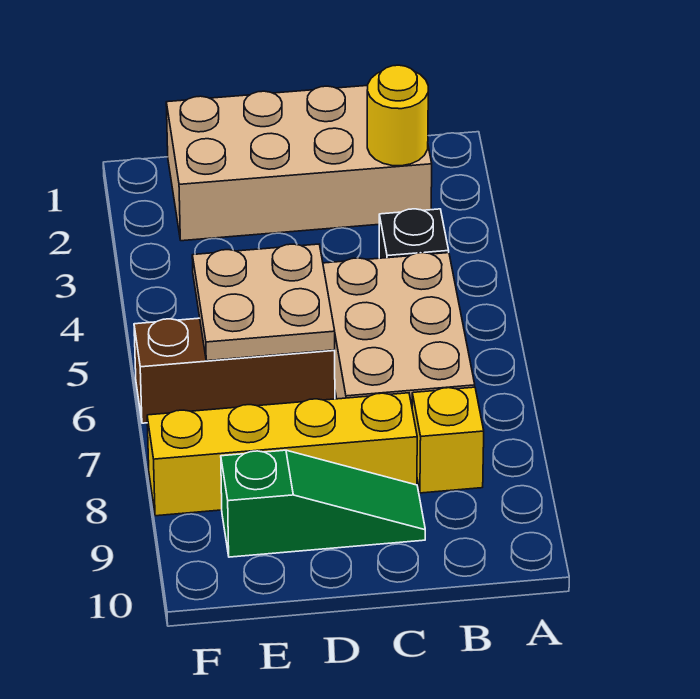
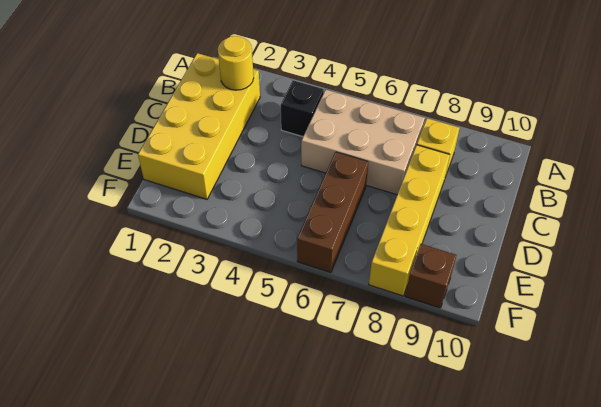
tan brick B1:E2 level 1 -> yellow brick B1:E2 level 1
green slope C9:E9 level 1 top E -> none
tan plate D5:E6 level 2 -> none
none -> brown brick F9 level 1

